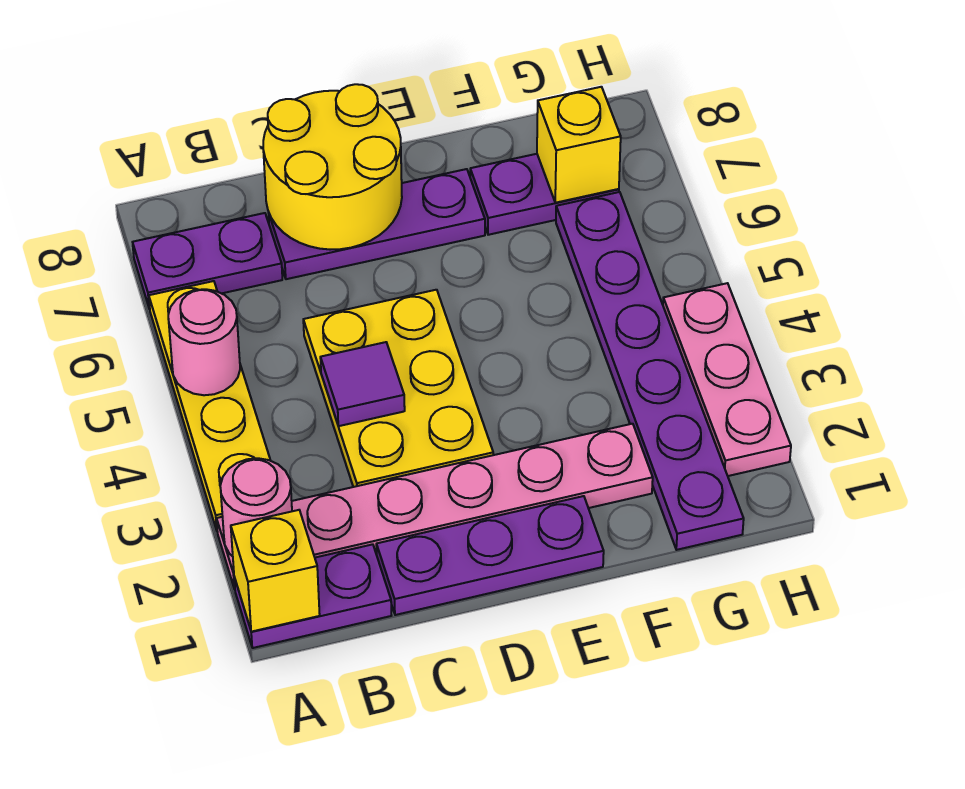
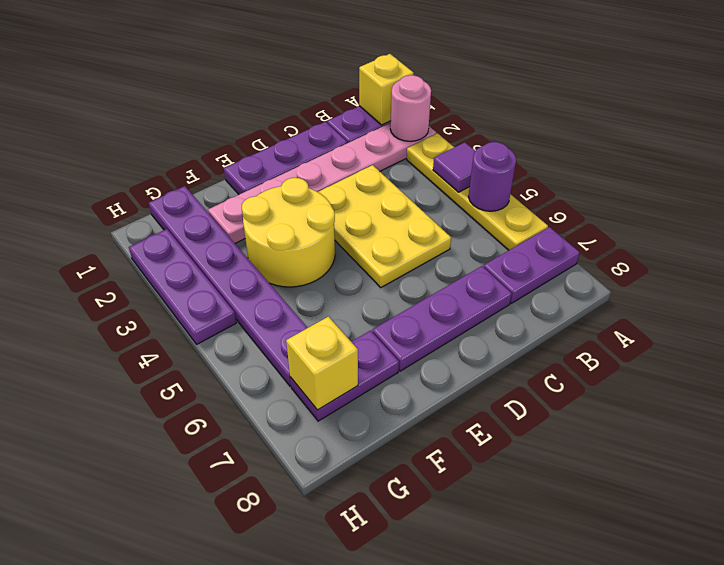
pink round brick A5 level 2 -> purple round brick A5 level 2
purple tile C4 level 2 -> purple tile A4 level 2
yellow round brick C7:D8 level 2 -> yellow round brick E3:F4 level 1
pink plate H2:H4 level 1 -> purple plate H2:H4 level 1

